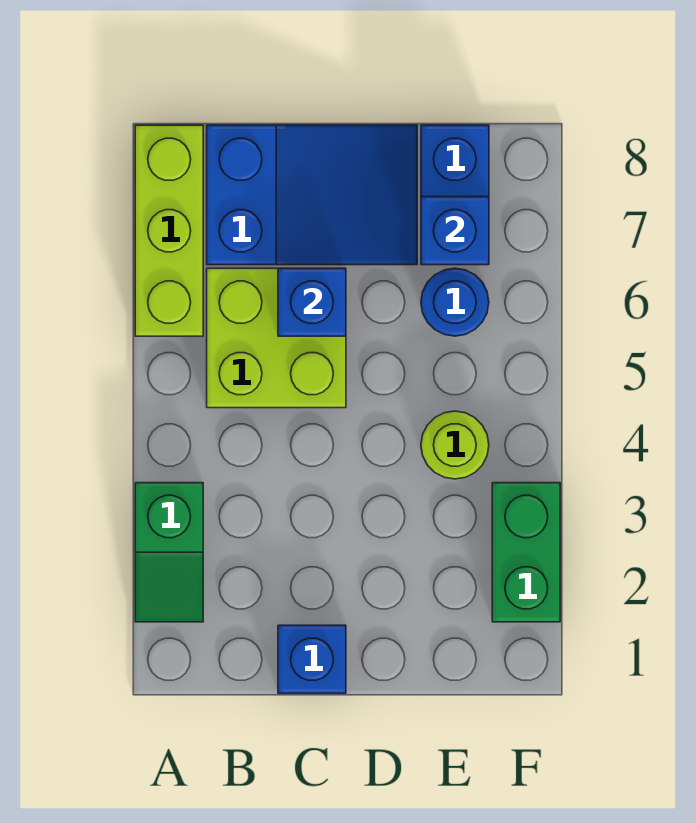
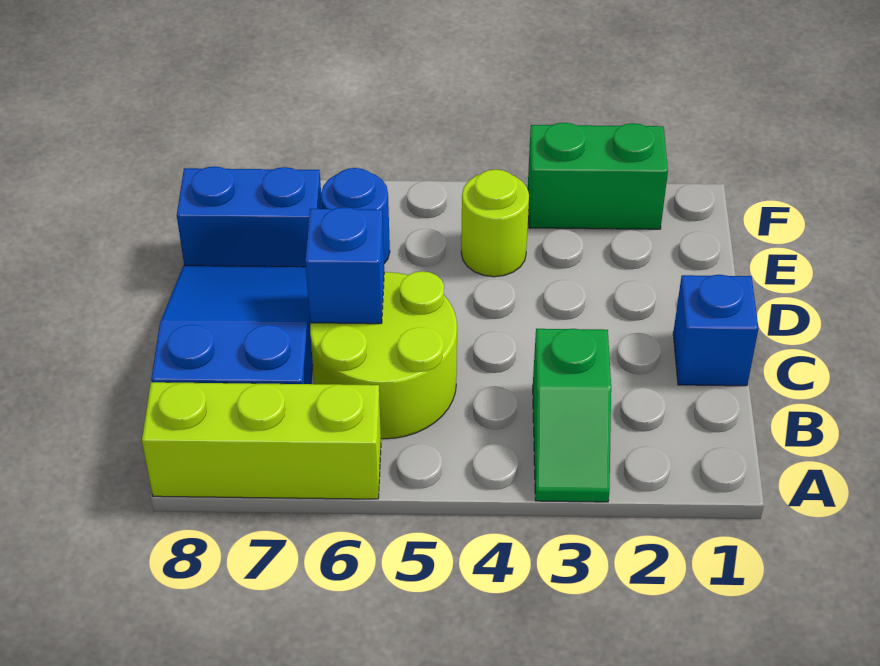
green slope A2:A3 level 1 top 3 -> green slope A3:B3 level 1 top B
lime brick B5:C6 level 1 -> lime round brick B5:C6 level 1
blue brick E7 level 2 -> none

